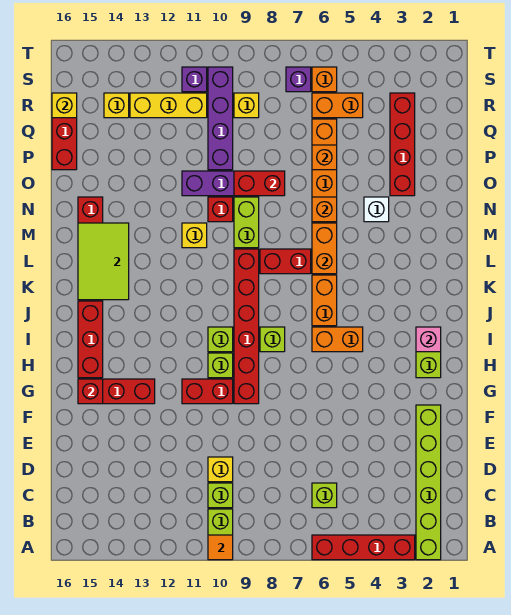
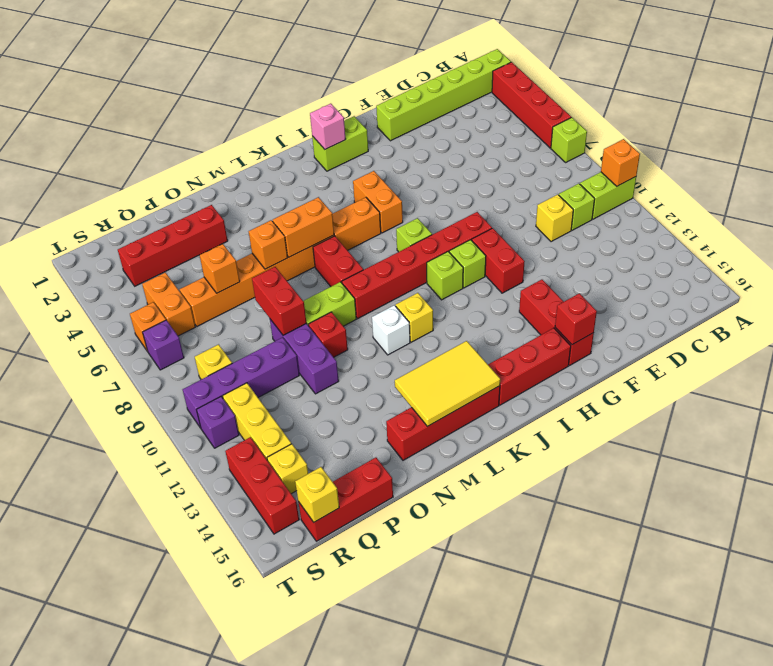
orange tile A10 level 2 -> orange brick A10 level 2
lime brick C6 level 1 -> lime brick A7 level 1
lime tile K14:M15 level 2 -> yellow tile K14:M15 level 2
yellow brick M11 level 1 -> yellow brick K11 level 1
white brick N4 level 1 -> white brick L11 level 1
none -> red brick S13:S15 level 1

